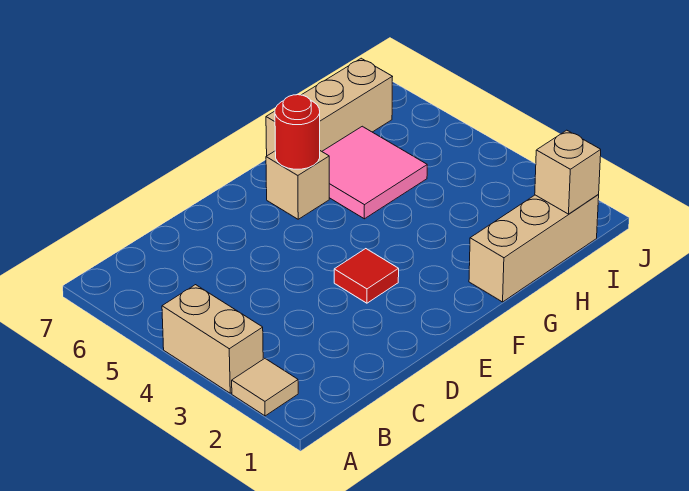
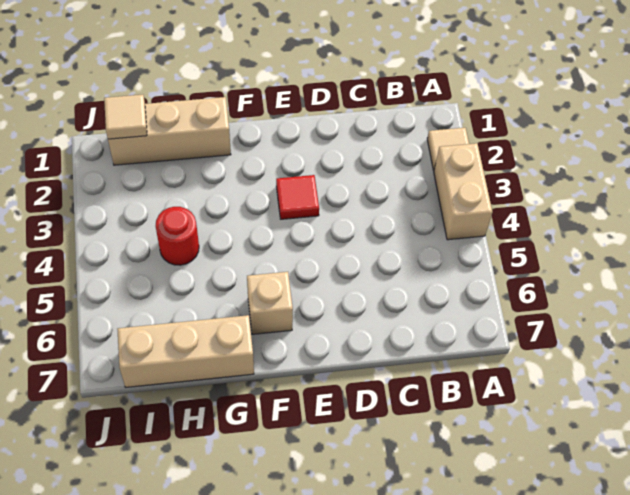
red round brick F6 level 2 -> red round brick H4 level 1
pink tile G5:H6 level 1 -> none
tan brick I1 level 2 -> tan tile I1 level 2

